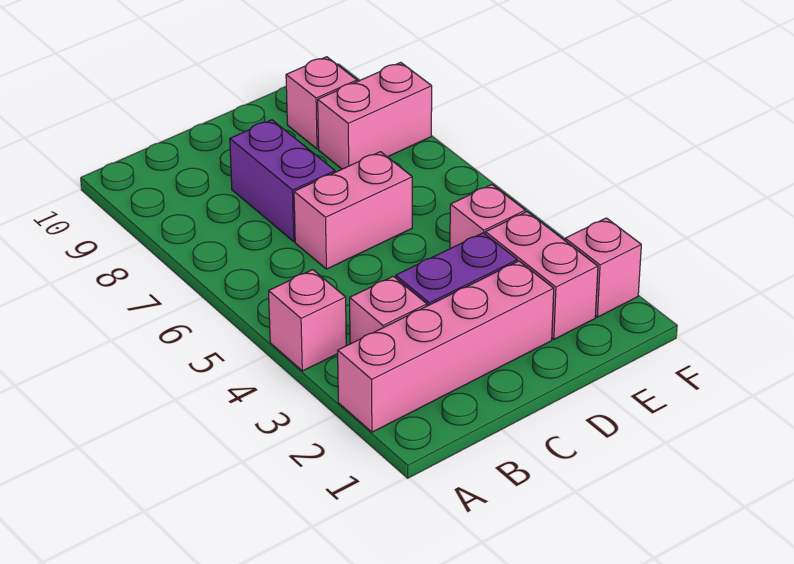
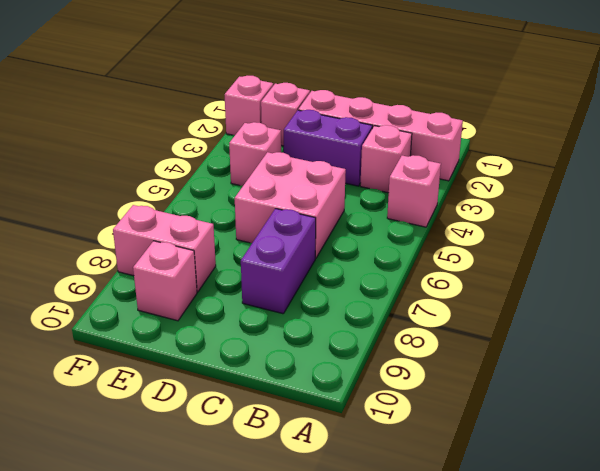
pink brick C6:D6 level 1 -> pink brick C5:D6 level 1
pink brick E2:E3 level 1 -> pink brick E2 level 1

